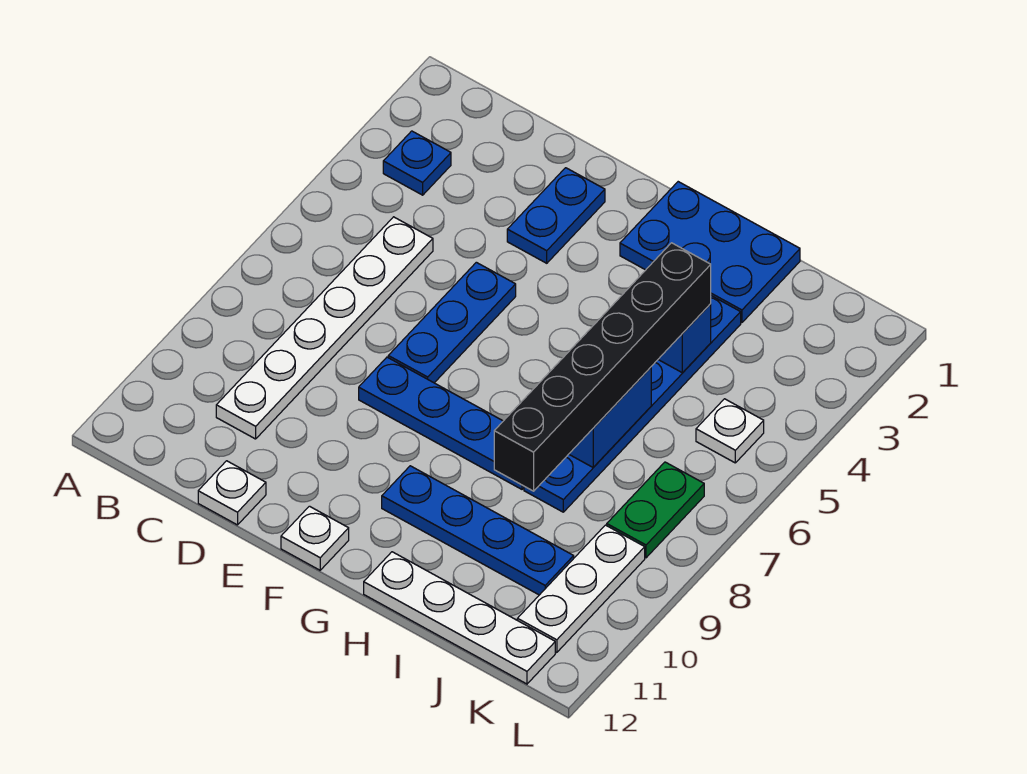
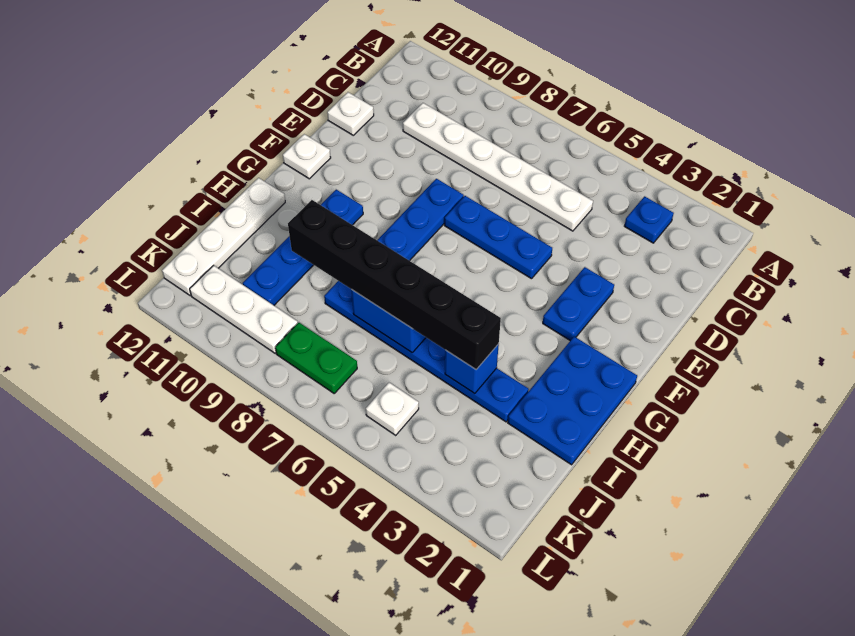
blue plate E2:E3 level 1 -> blue plate E3:F3 level 1

